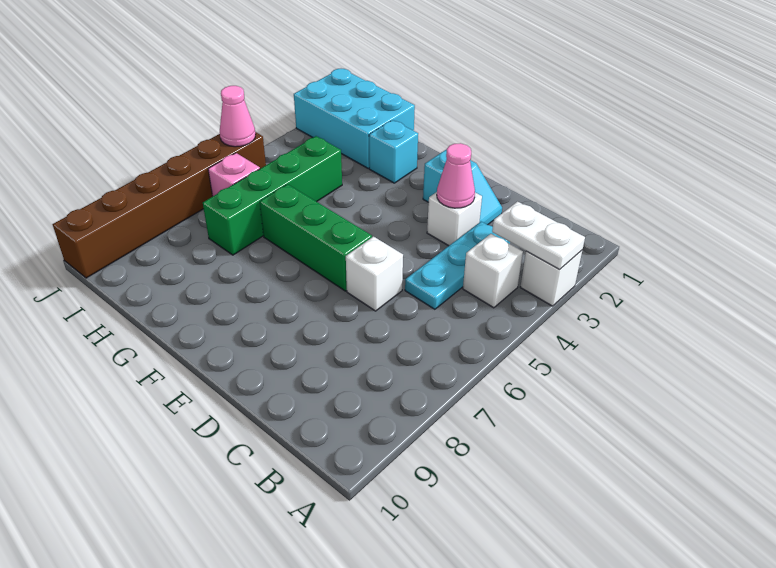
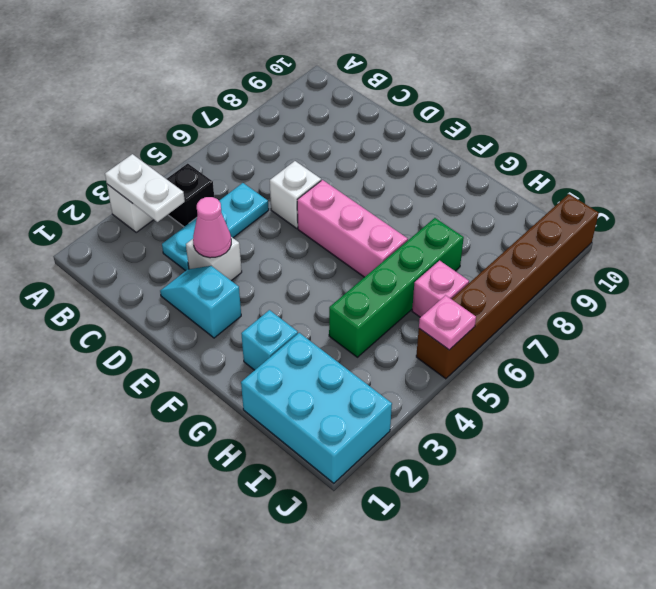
white brick B4 level 1 -> black brick B4 level 1
green brick E6:G6 level 1 -> pink brick E6:G6 level 1
pink cone J5 level 2 -> pink plate J5 level 2

